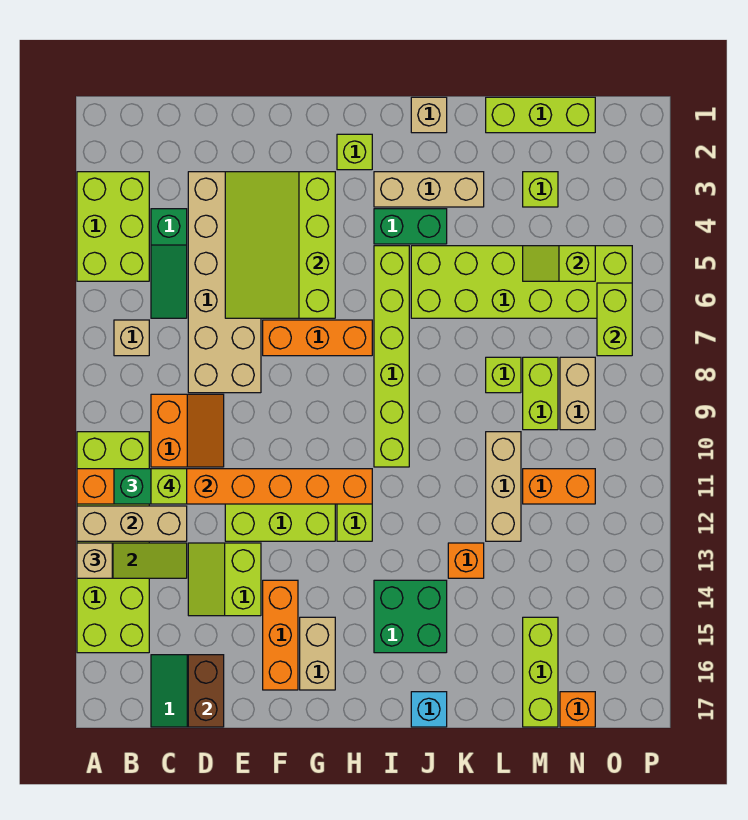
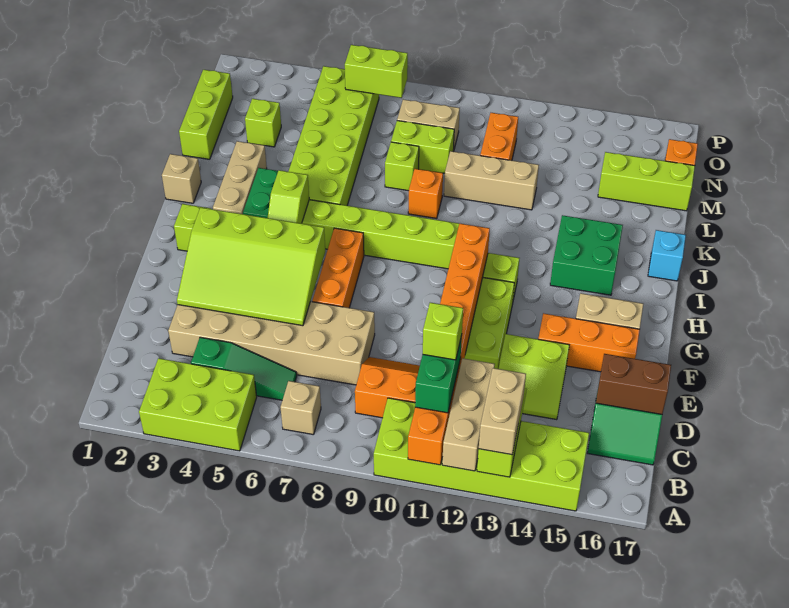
tan brick A13 level 3 -> tan brick A13:B13 level 3
orange brick K13 level 1 -> orange brick K9 level 1
lime slope M5:N5 level 2 top N -> lime slope H5:I5 level 2 top I

